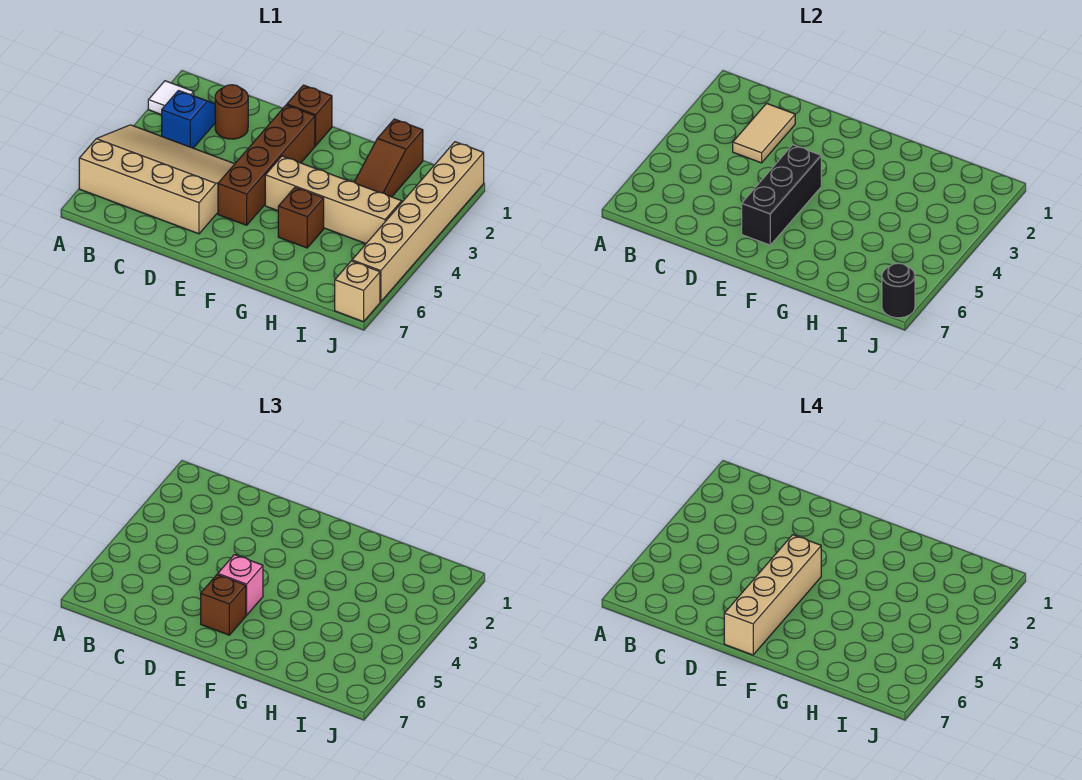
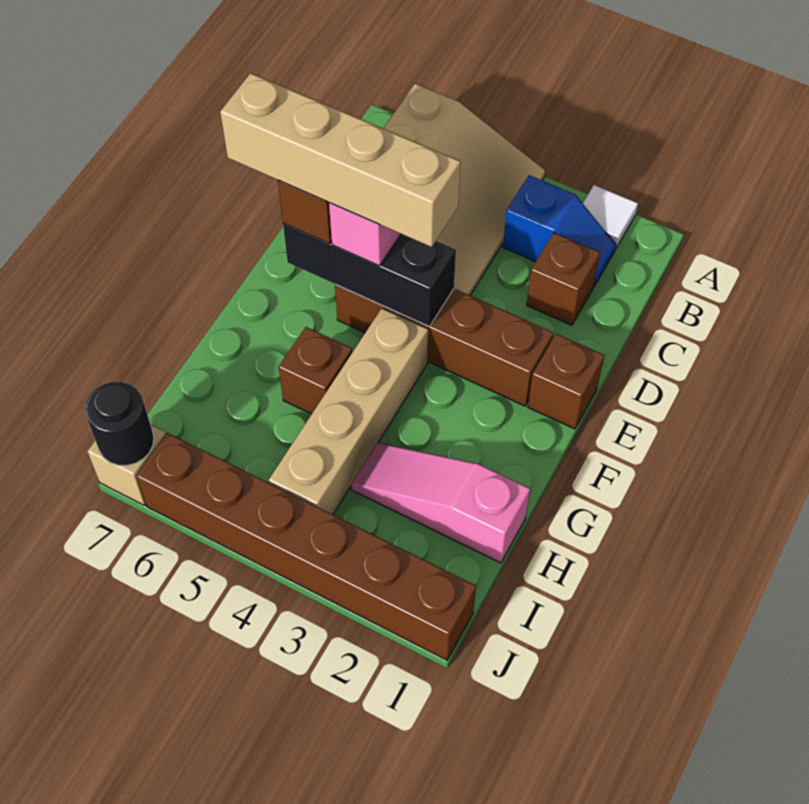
brown round brick C2 level 1 -> brown brick C2 level 1
tan tile C2:C3 level 2 -> none
brown slope H1:H3 level 1 top 1 -> pink slope H1:H3 level 1 top 1
tan brick J1:J6 level 1 -> brown brick J1:J6 level 1

